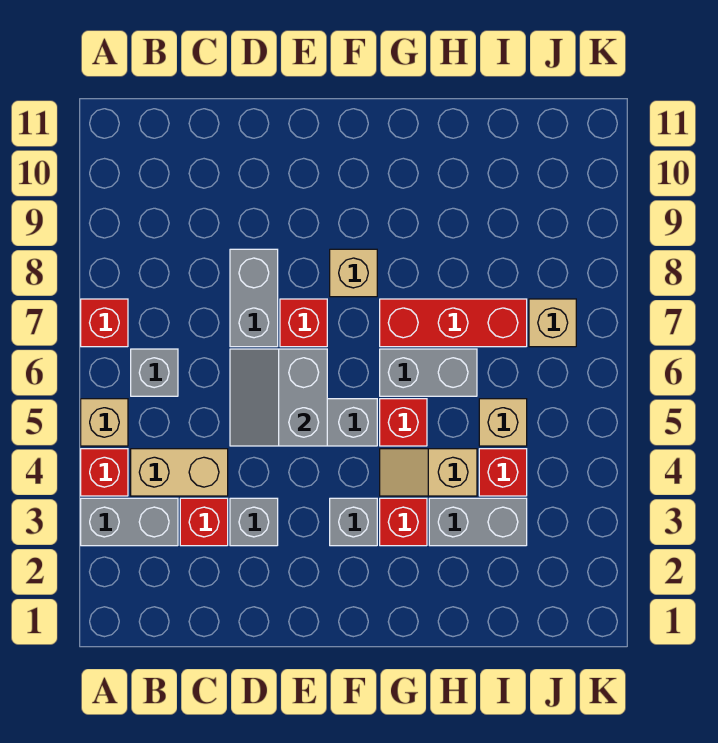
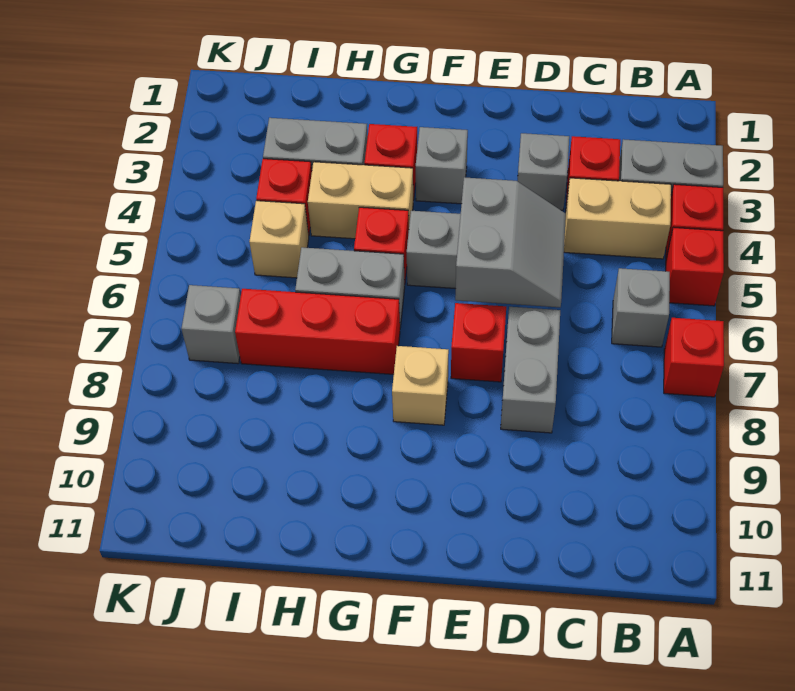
tan brick A5 level 1 -> red brick A5 level 1
tan slope G4:H4 level 1 top H -> tan brick G4:H4 level 1
tan brick J7 level 1 -> grey brick J7 level 1

